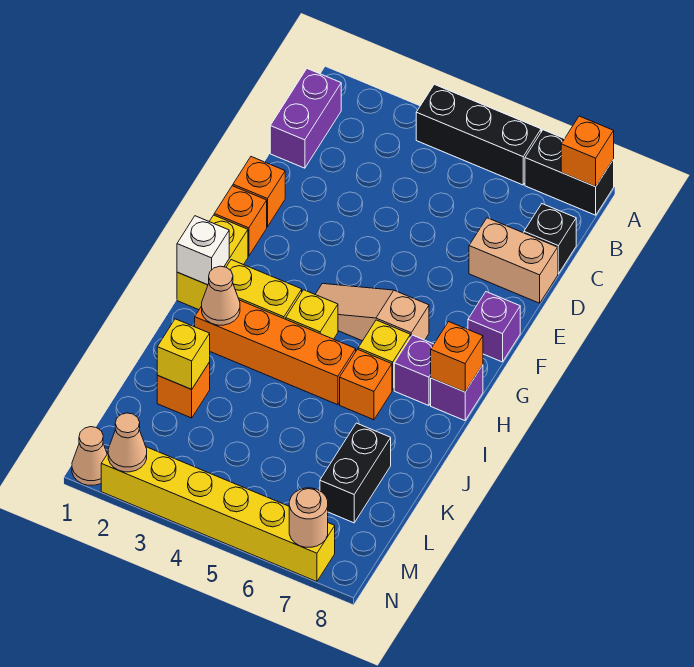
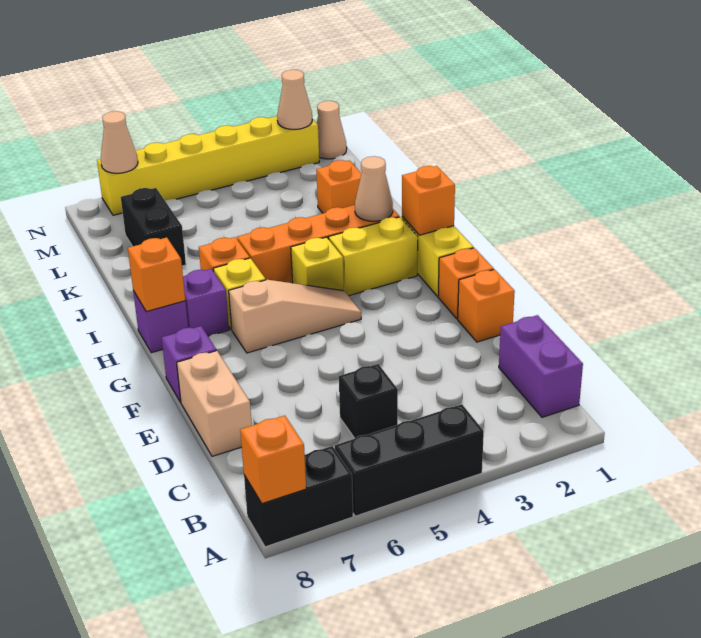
black brick C8 level 1 -> black brick C5 level 1
tan brick D7:D8 level 1 -> tan brick D8:E8 level 1
white brick H1 level 2 -> orange brick H1 level 2
yellow brick K2 level 2 -> none
tan round brick N7 level 2 -> tan cone N7 level 2

